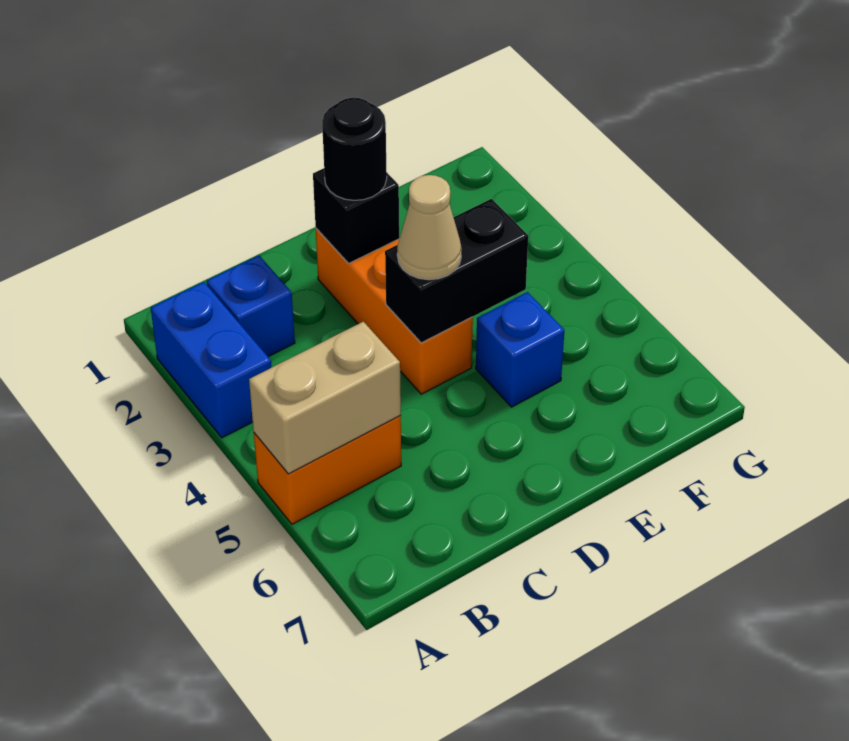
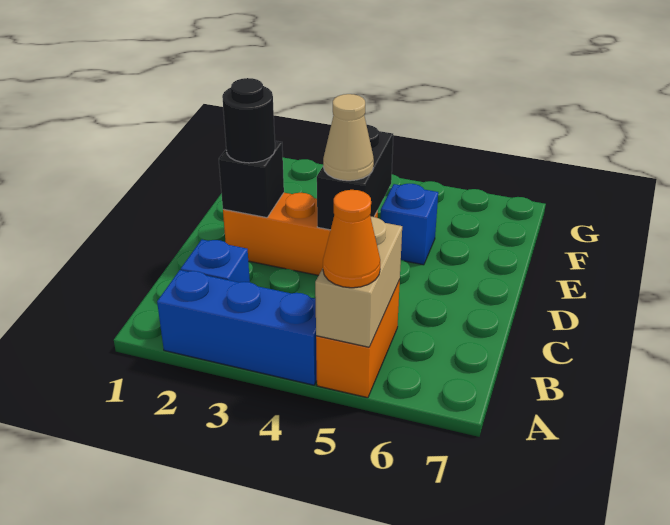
blue brick A2:A3 level 1 -> blue brick A2:A4 level 1
none -> orange cone A5 level 3

